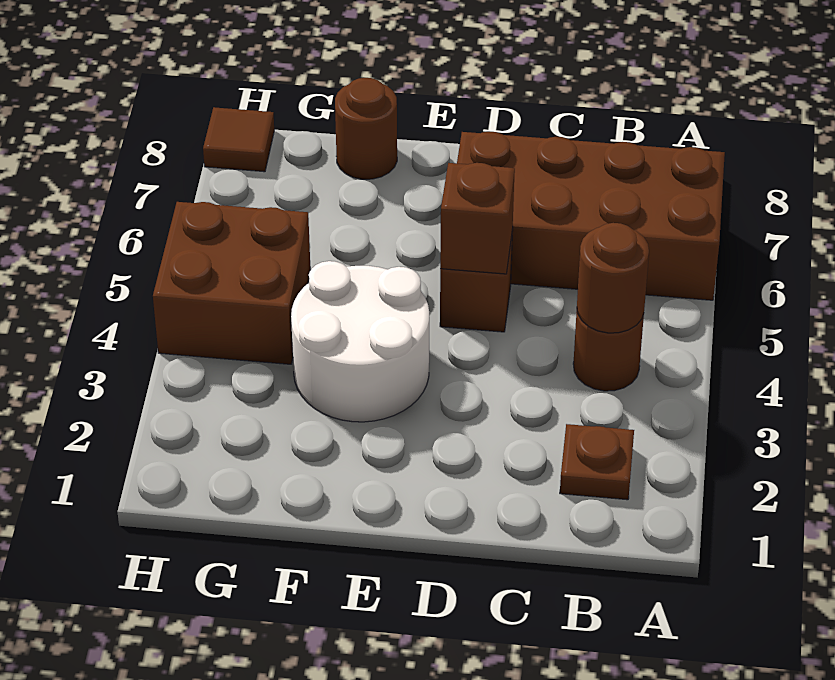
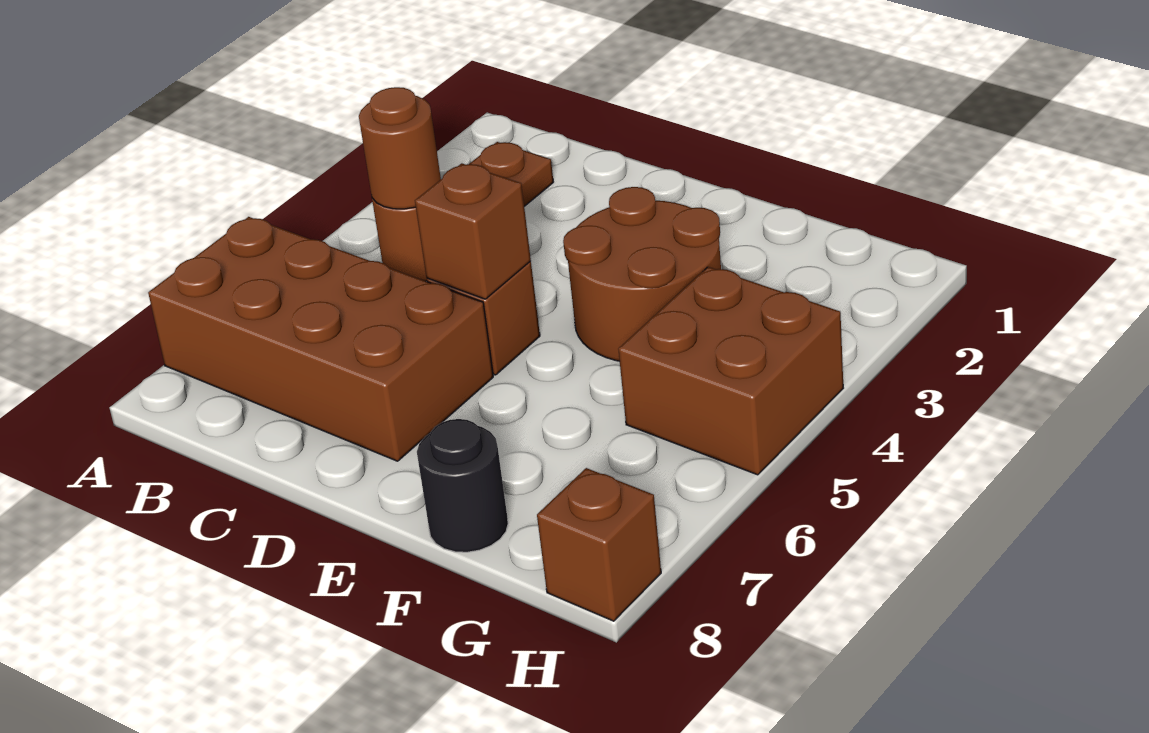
white round brick E3:F4 level 1 -> brown round brick E3:F4 level 1
brown round brick F8 level 1 -> black round brick F8 level 1
brown tile H8 level 1 -> brown brick H8 level 1

